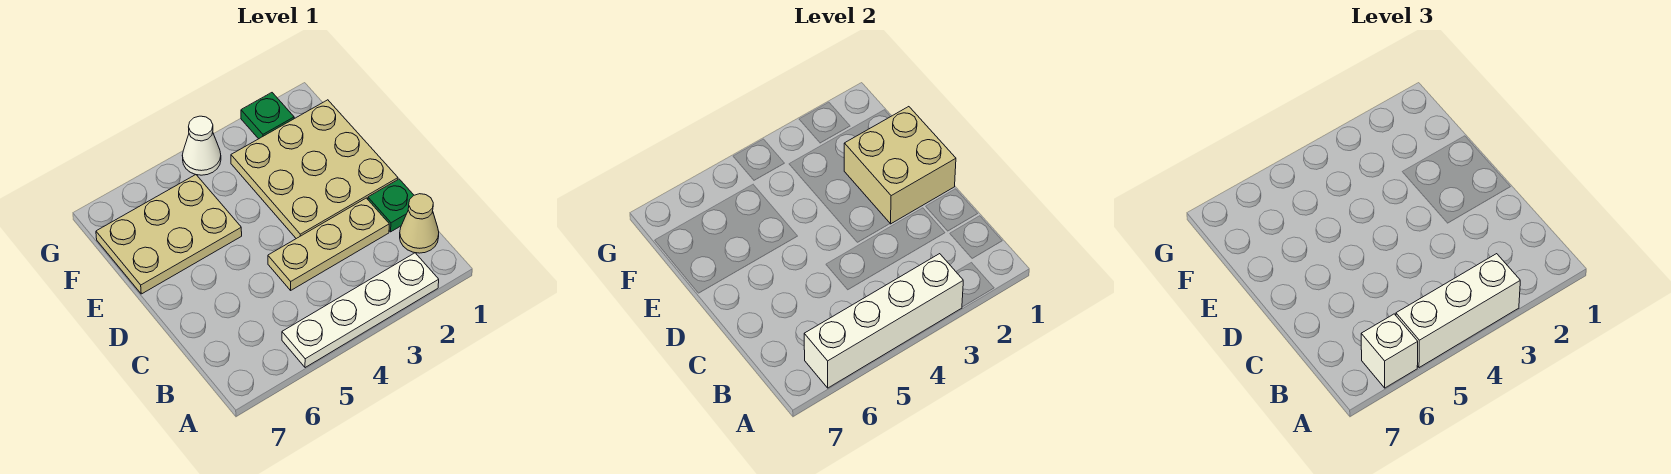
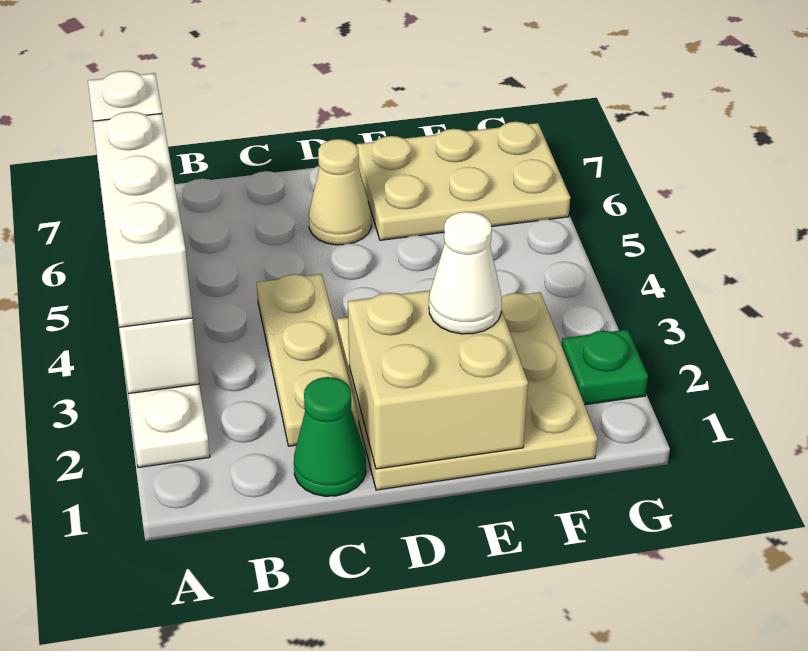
tan cone B1 level 1 -> tan cone D6 level 1
green plate C1 level 1 -> green cone C1 level 1
tan plate E5:F7 level 1 -> tan plate E6:G7 level 1
white cone G4 level 1 -> white cone E2 level 3

